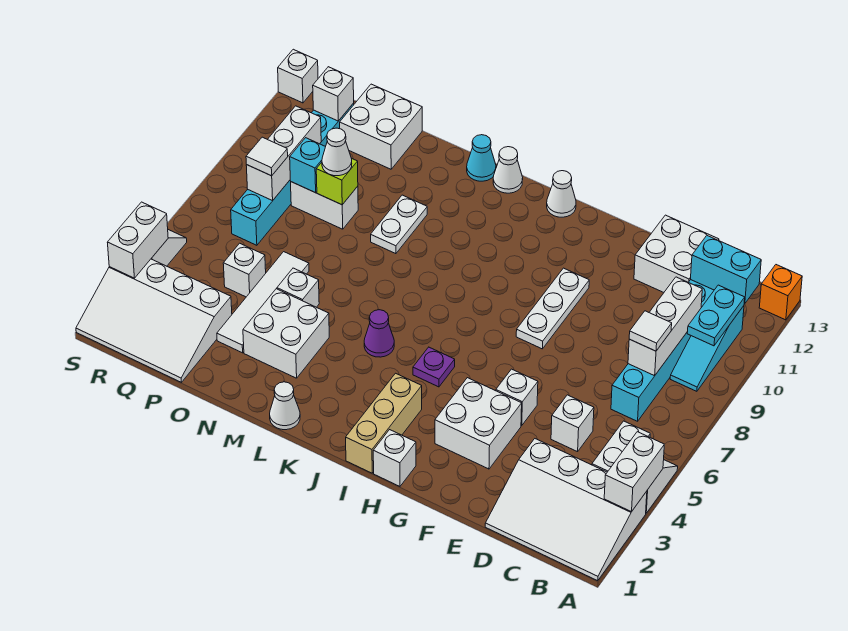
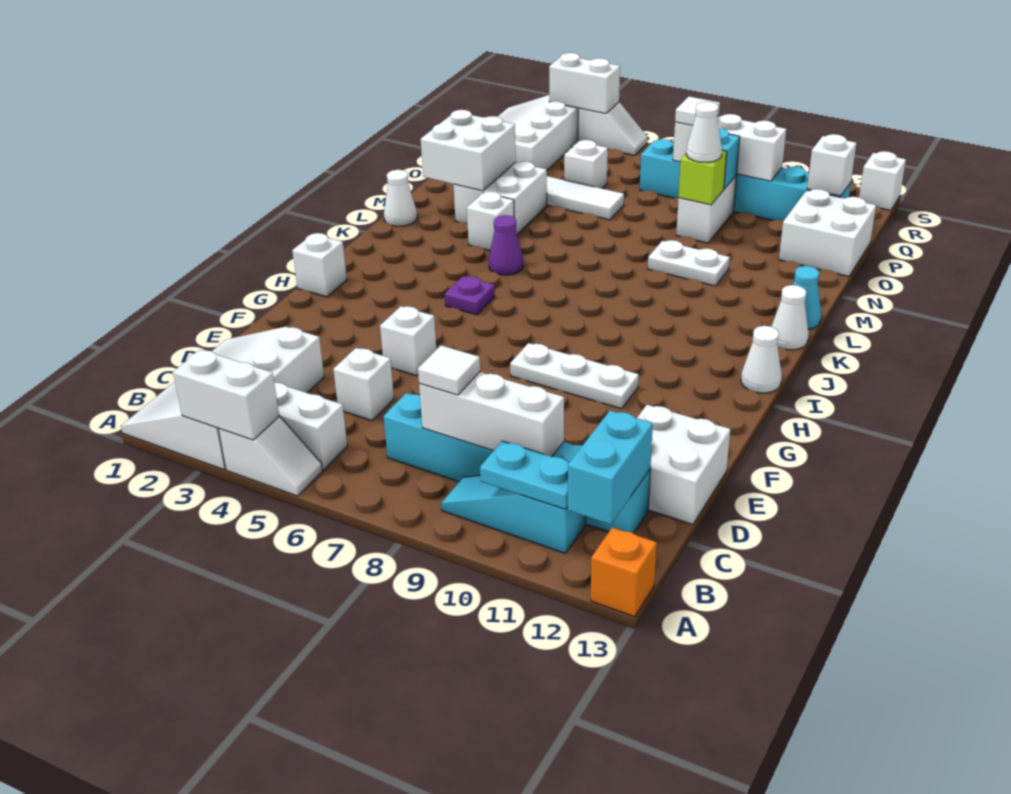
white brick F3:G4 level 1 -> white brick M2:N3 level 2
tan brick I1:I3 level 1 -> none
white brick N5 level 1 -> white brick L4 level 1

